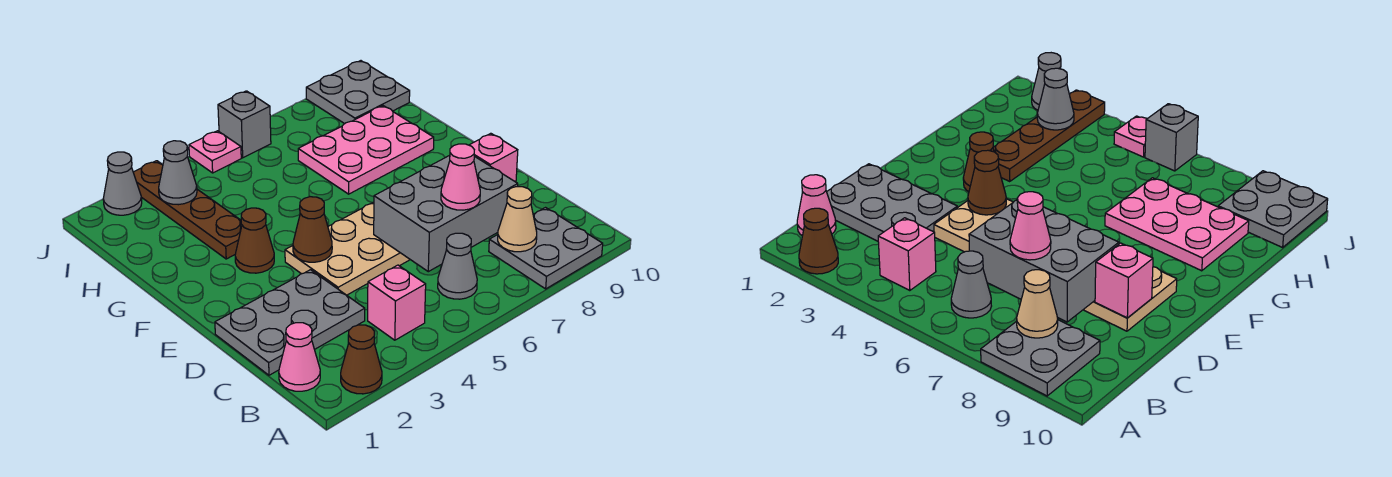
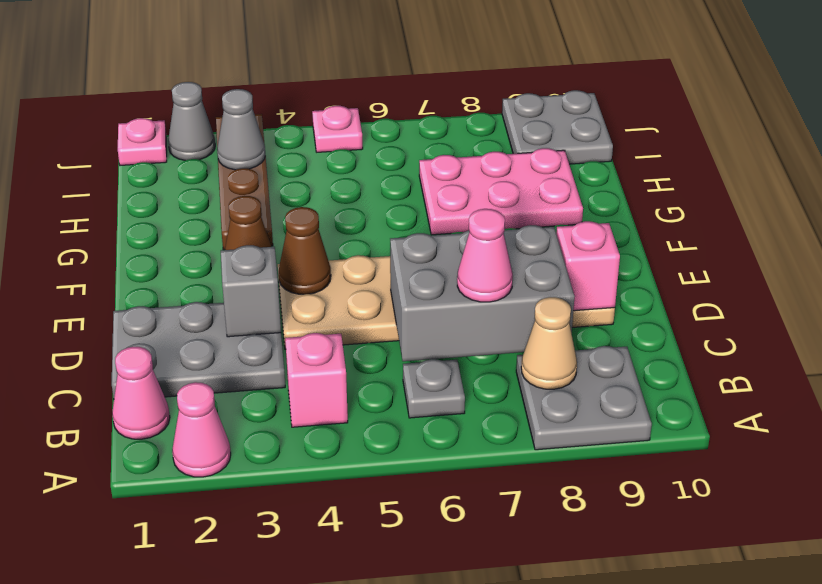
brown cone A2 level 1 -> pink cone A2 level 1
grey cone B6 level 1 -> grey plate B6 level 1
none -> pink plate J1 level 1
grey brick J6 level 1 -> grey brick D3 level 2

